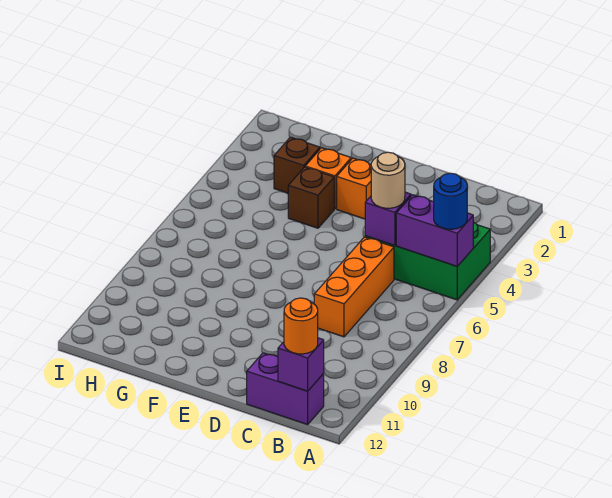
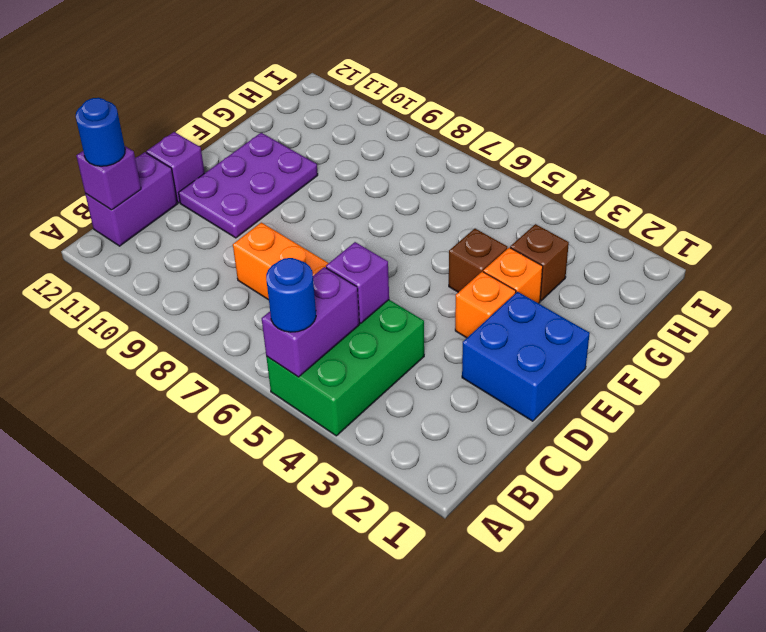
orange round brick B12 level 3 -> blue round brick B12 level 3
tan round brick C5 level 3 -> none
none -> blue brick D1:E2 level 1
none -> purple plate D10:F11 level 1
none -> purple brick D12 level 1

